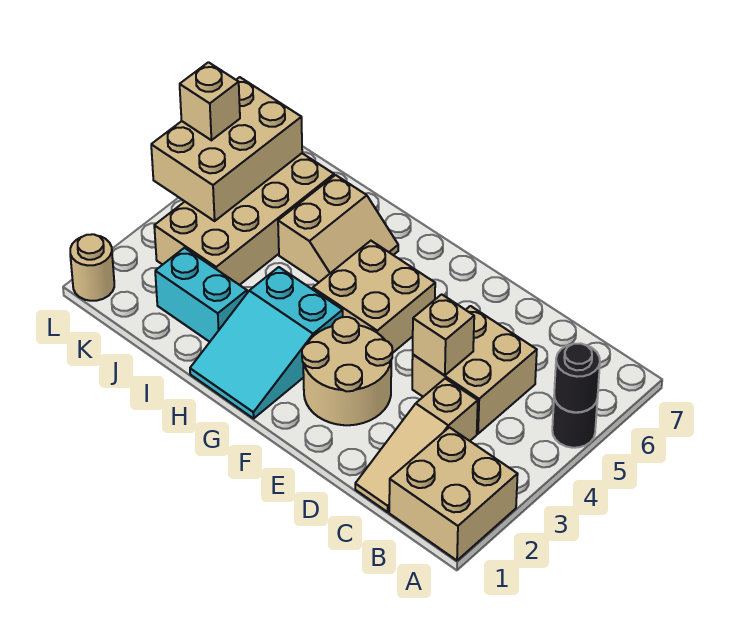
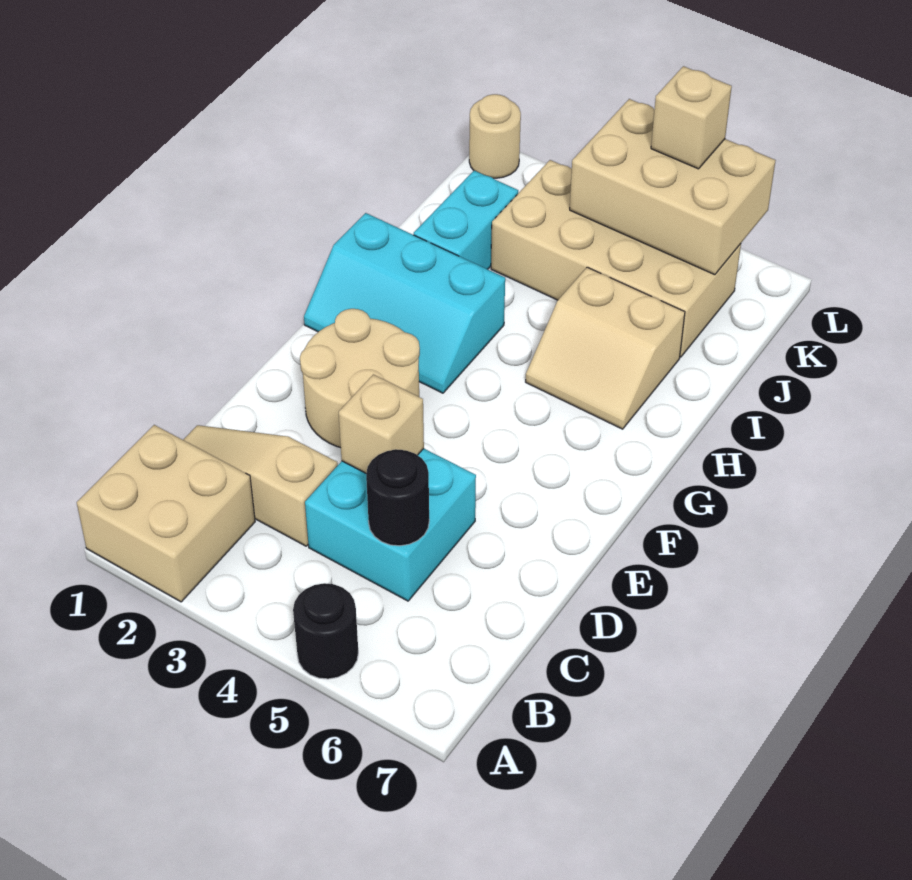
black round brick A5 level 2 -> black round brick C5 level 2
tan brick C4:D5 level 1 -> cyan brick C4:D5 level 1
tan brick F4:G5 level 1 -> none
cyan slope G1:H3 level 1 top 3 -> cyan slope G1:H3 level 1 top H

